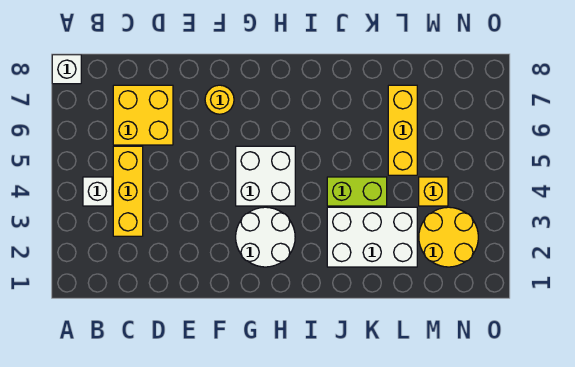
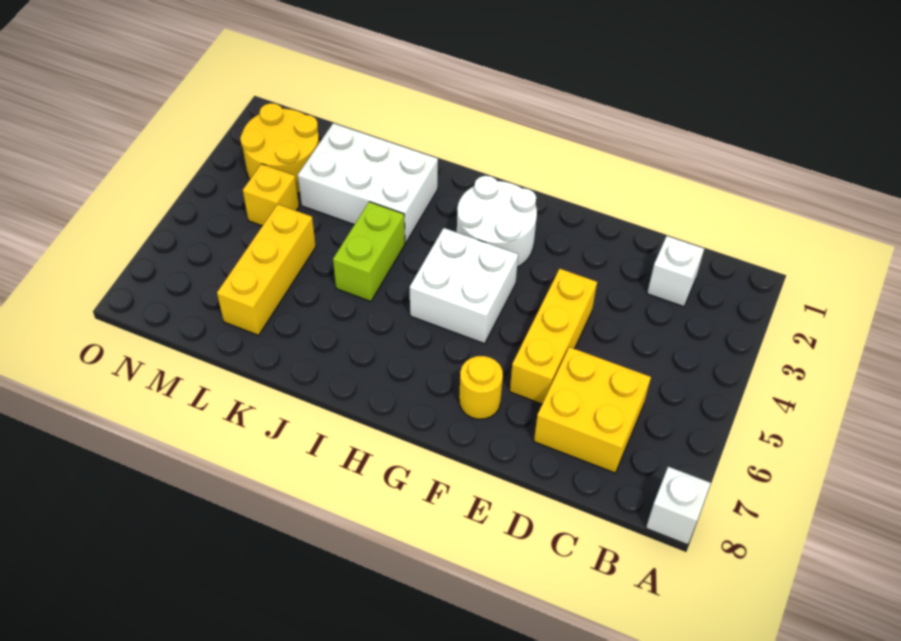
white brick B4 level 1 -> white brick C2 level 1
yellow brick C3:C5 level 1 -> yellow brick E4:E6 level 1
lime brick J4:K4 level 1 -> lime brick J4:J5 level 1

